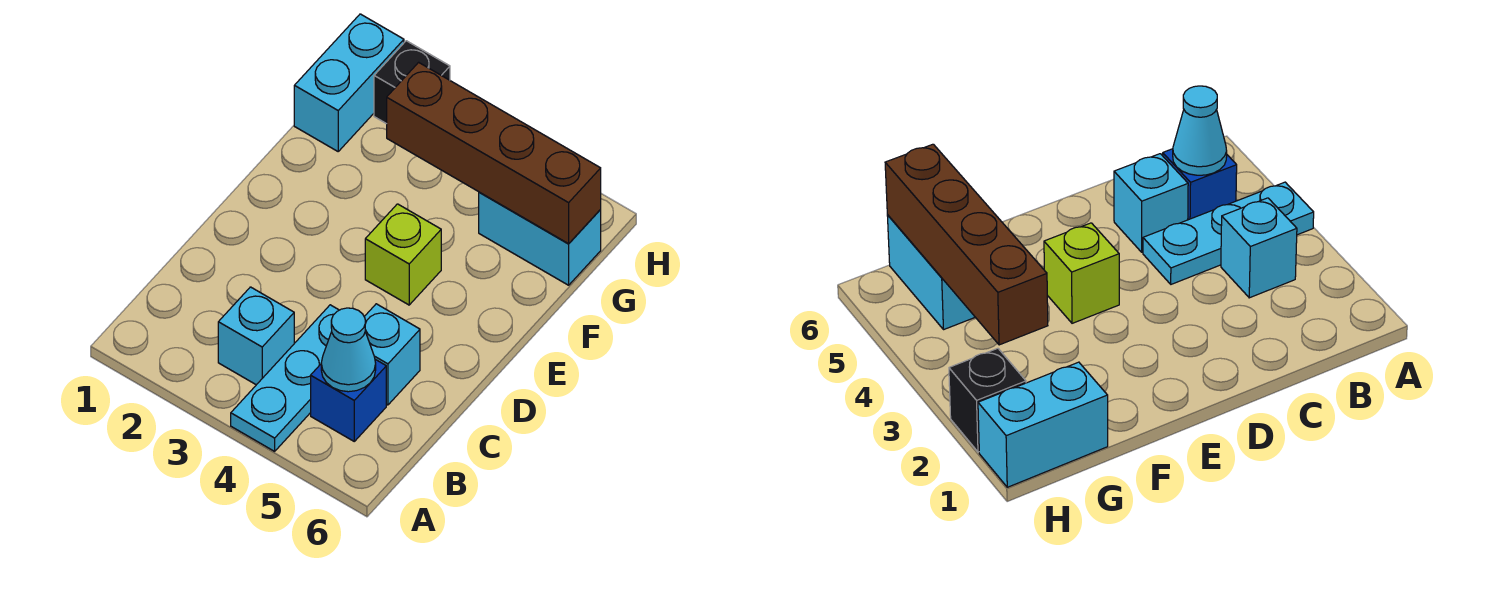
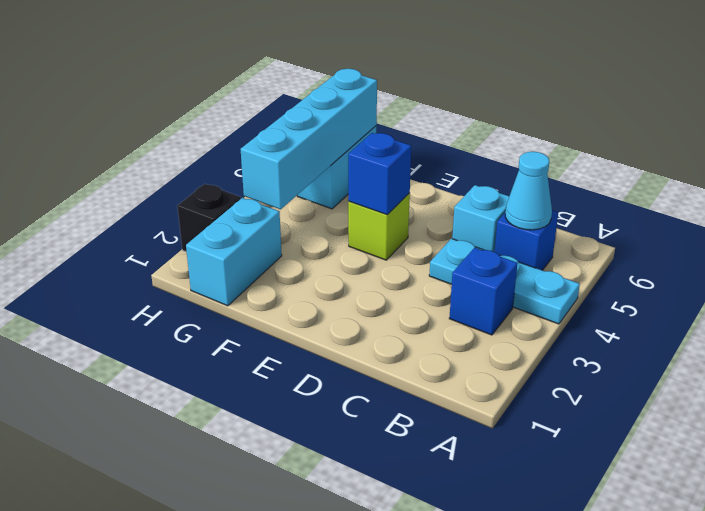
cyan brick B3 level 1 -> blue brick B3 level 1
none -> blue brick E4 level 2
cyan brick G1:H1 level 1 -> cyan brick G1:G2 level 1
brown brick G3:G6 level 2 -> cyan brick G3:G6 level 2

